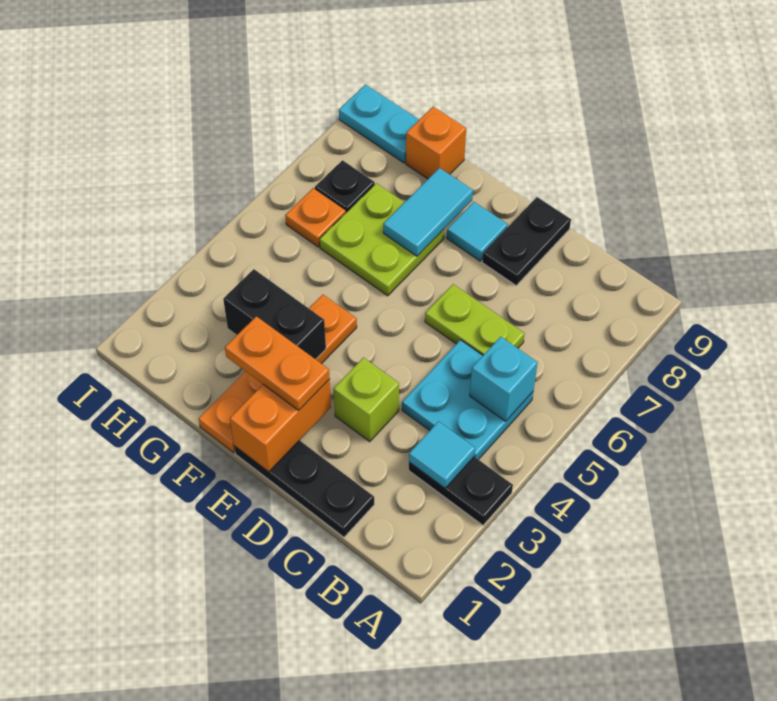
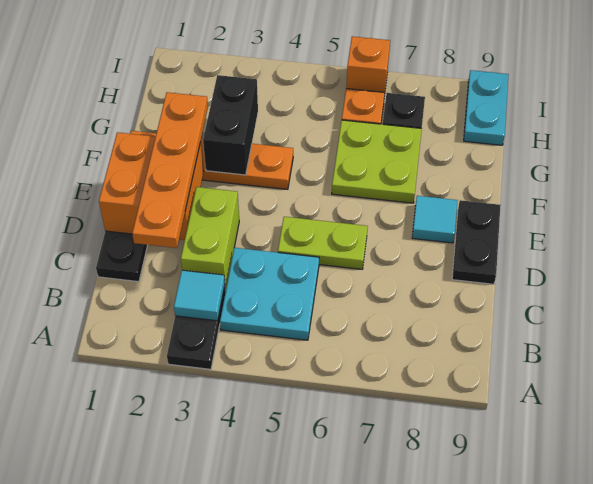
cyan brick B5 level 2 -> none
lime plate C6:D6 level 1 -> lime plate D5:D6 level 1
lime brick D3 level 1 -> lime brick C3:D3 level 1
black plate D8:D9 level 1 -> black plate D9:E9 level 1
orange brick E1:E2 level 2 -> orange brick D1:E2 level 2
orange plate E2:F2 level 3 -> orange plate C2:F2 level 3
cyan tile F7:F8 level 2 -> none
orange brick G9 level 1 -> orange brick I6 level 1

